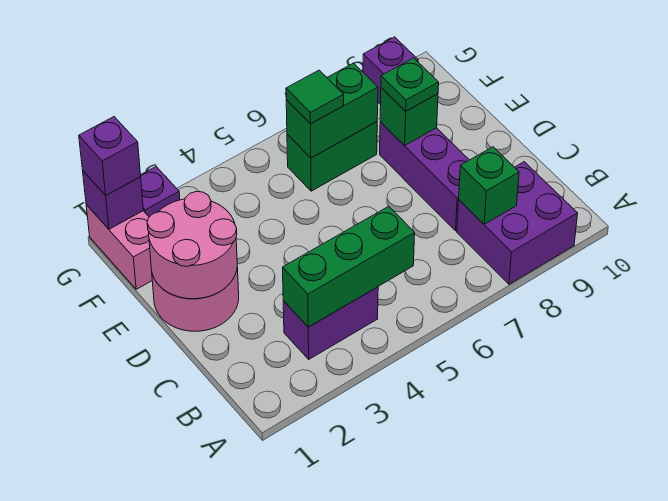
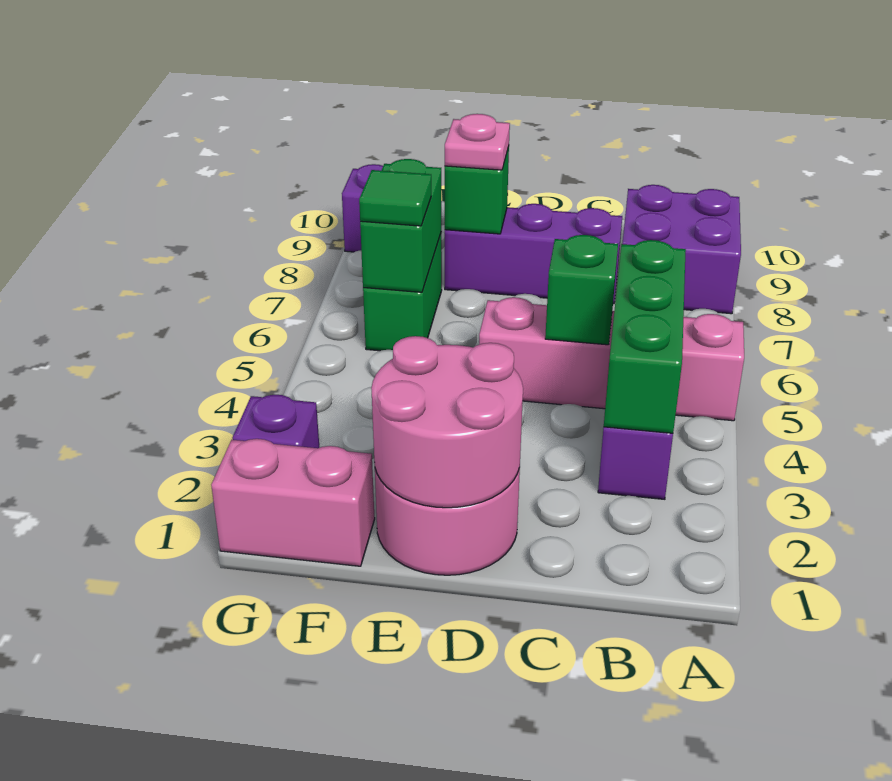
none -> pink brick A5:D5 level 1
green brick B8 level 2 -> green brick C5 level 2
green plate E8 level 3 -> pink plate E8 level 3
purple brick G1 level 2 -> none
purple brick G1 level 3 -> none

